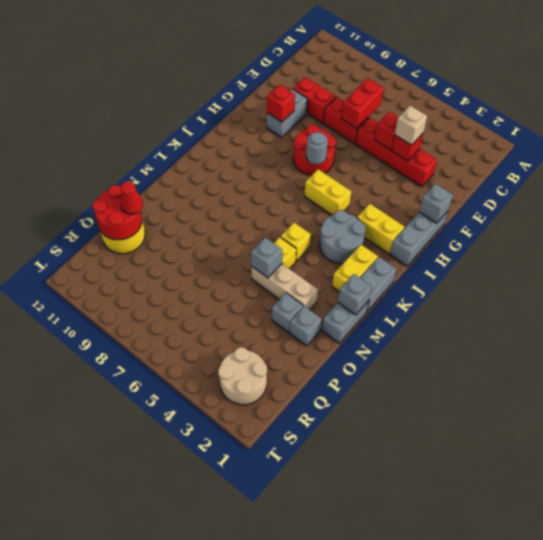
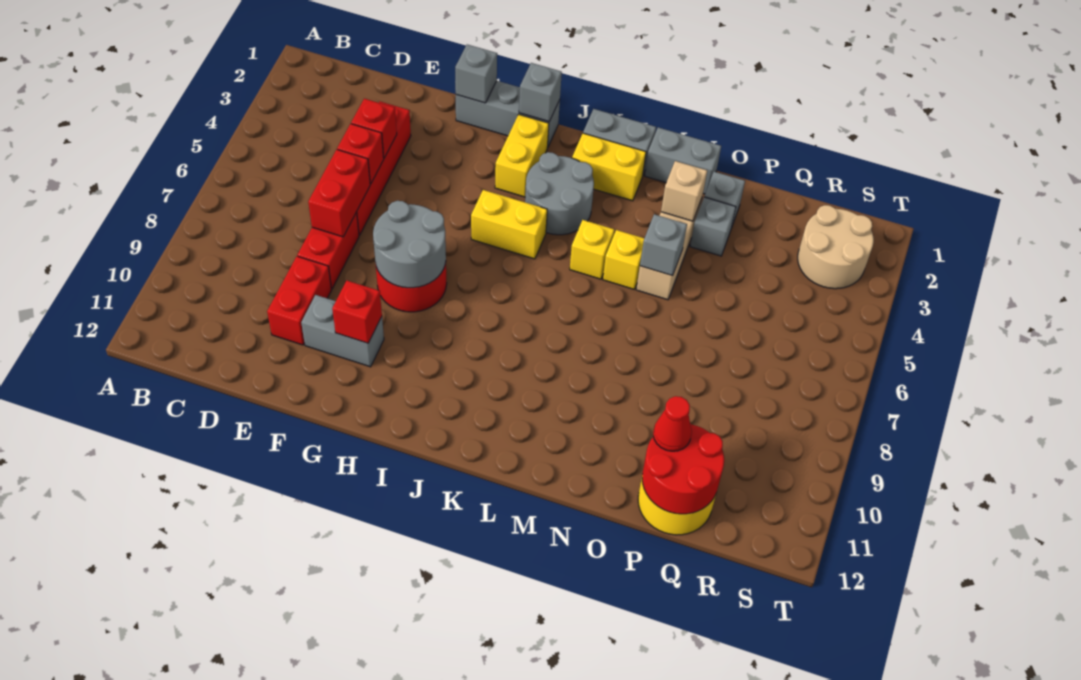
red brick D7:E7 level 2 -> red brick E6:E7 level 2
tan brick E4 level 3 -> tan brick N3 level 2
grey round brick H7 level 2 -> grey round brick G7:H8 level 2
yellow brick I5:I6 level 1 -> yellow brick I5:J5 level 1
grey brick M1 level 2 -> grey brick I1 level 2

